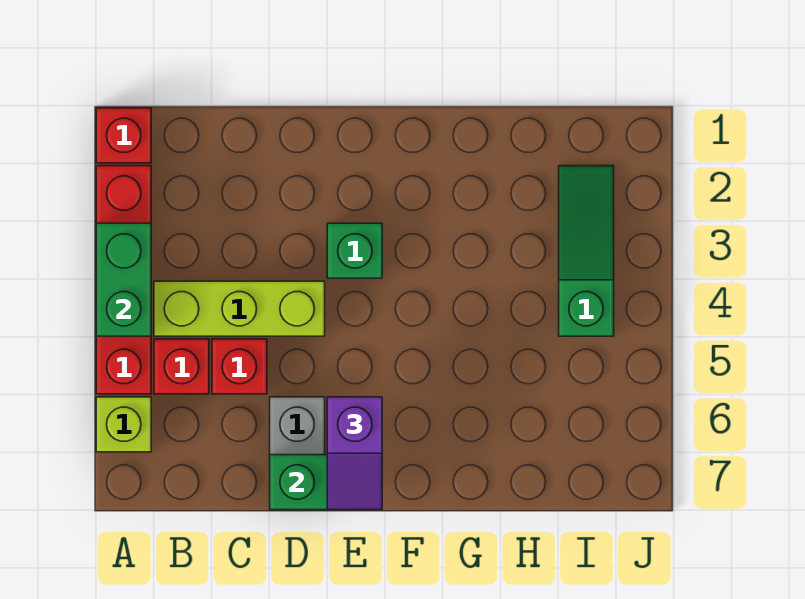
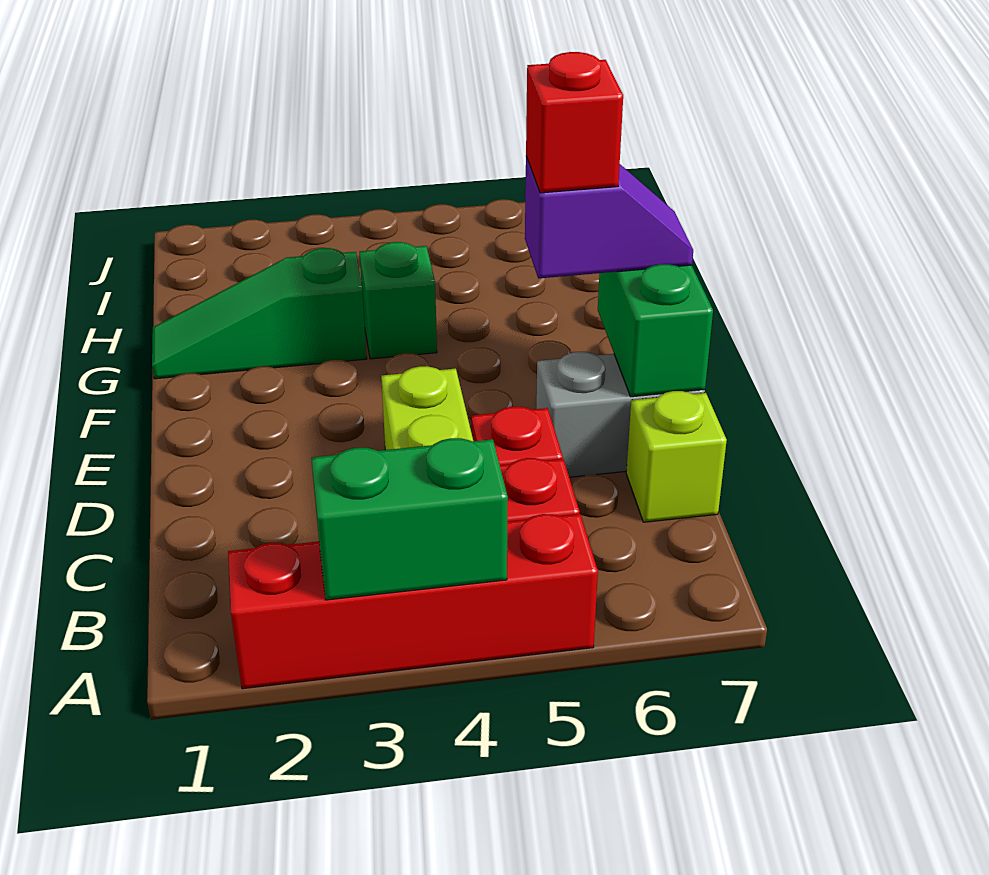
red brick A1 level 1 -> red brick E6 level 4
lime brick A6 level 1 -> lime brick C7 level 1
green brick E3 level 1 -> green brick G4 level 1
green slope I2:I4 level 1 top 4 -> green slope G1:G3 level 1 top 3

